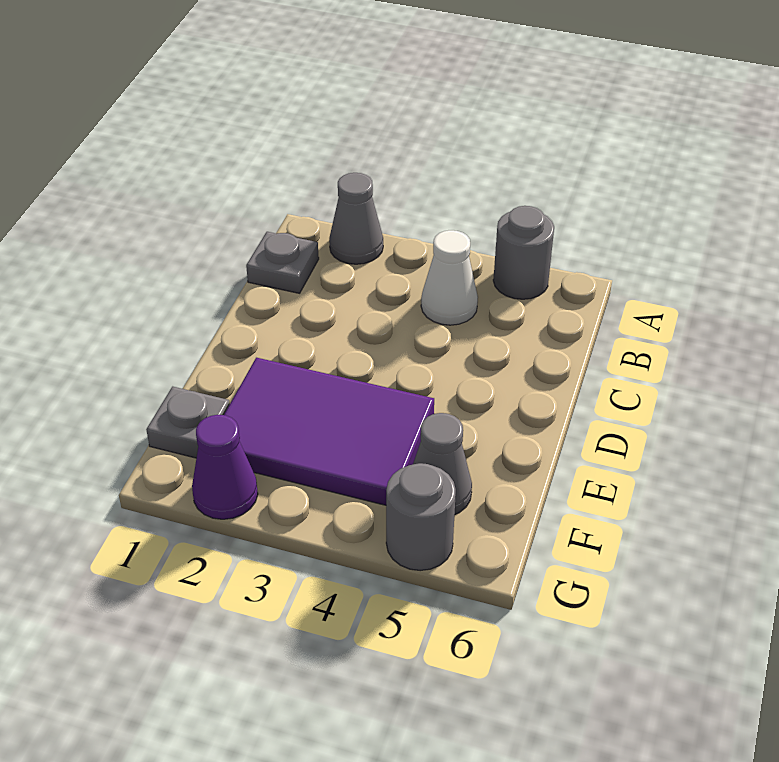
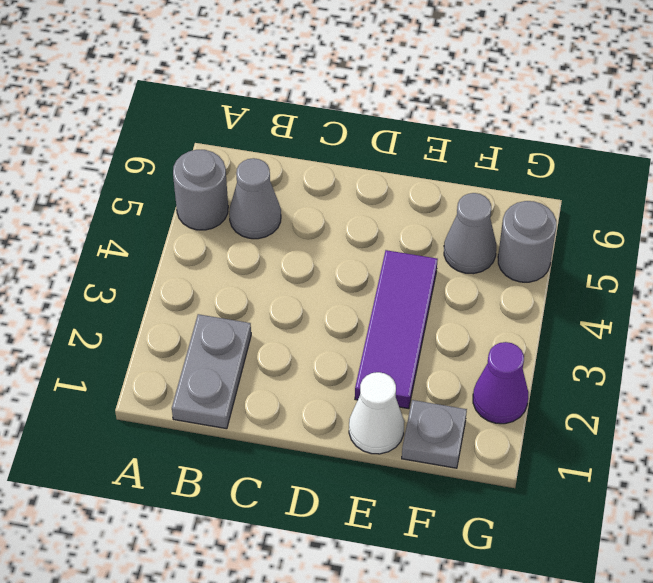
grey cone A2 level 1 -> grey cone B5 level 1
grey plate B1 level 1 -> grey plate B1:B2 level 1
white cone B4 level 1 -> white cone E1 level 1
purple tile E2:F4 level 1 -> purple tile E2:E4 level 1

